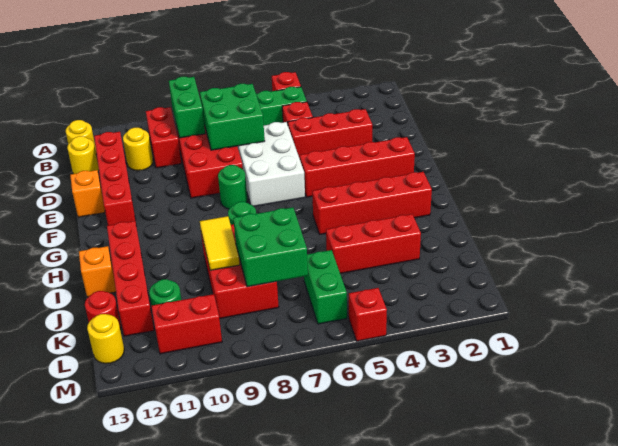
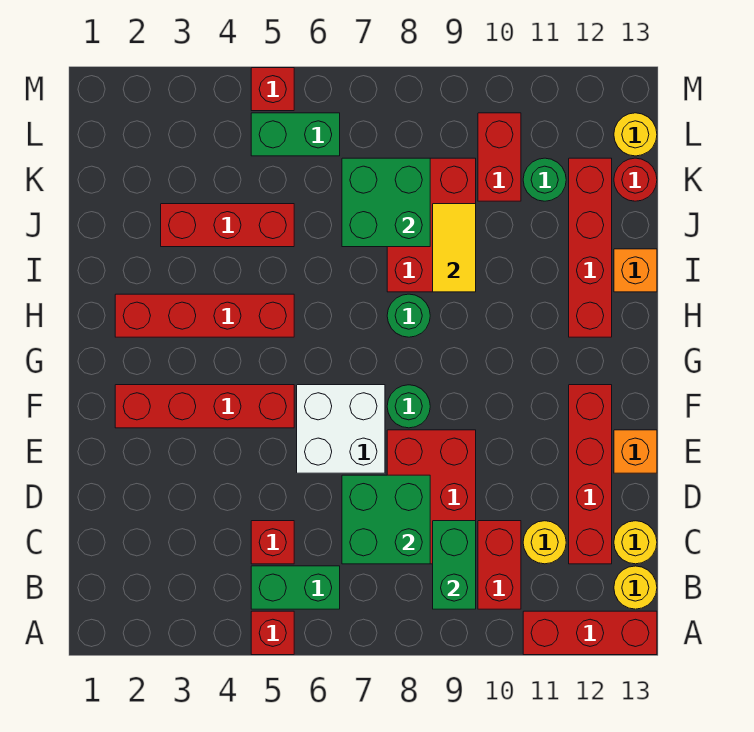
red brick D3:D5 level 1 -> red brick A11:A13 level 1
white brick D6:F7 level 1 -> white brick E6:F7 level 1
green brick K6:L6 level 1 -> green brick L5:L6 level 1
red brick L10:L11 level 1 -> red brick K10:L10 level 1

